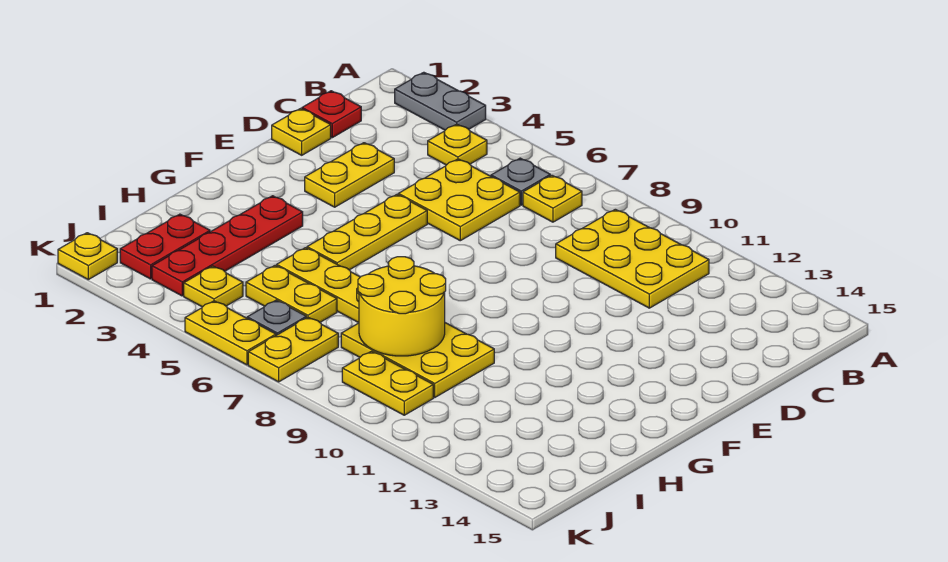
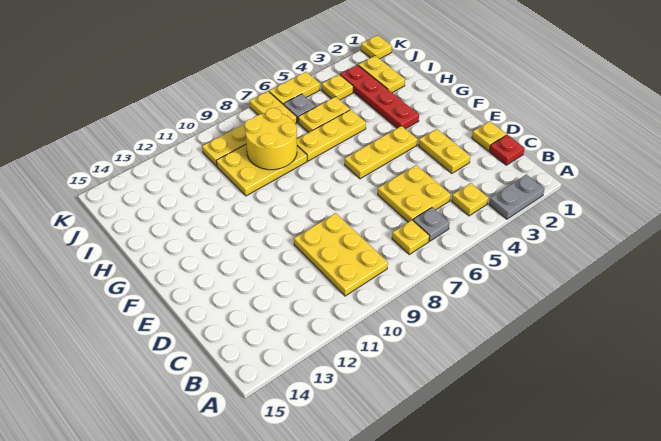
yellow plate B9:C11 level 1 -> yellow plate B9:D10 level 1
yellow plate E5:G5 level 1 -> yellow plate F4:F6 level 1
red plate I2:J2 level 1 -> yellow plate I2:J2 level 1

